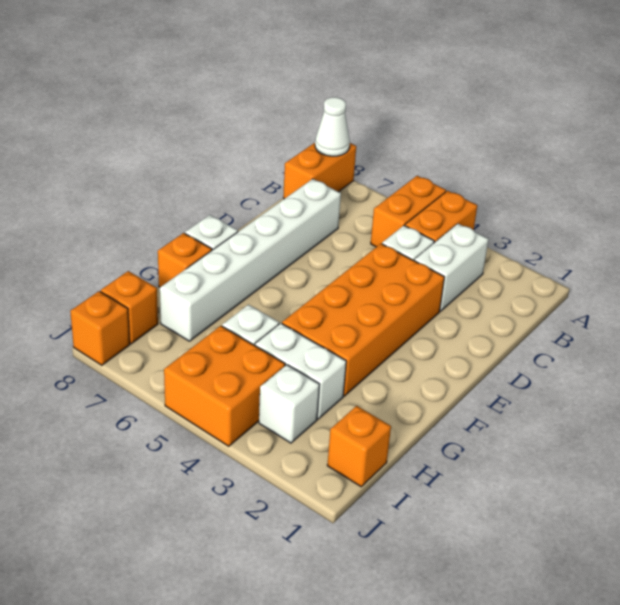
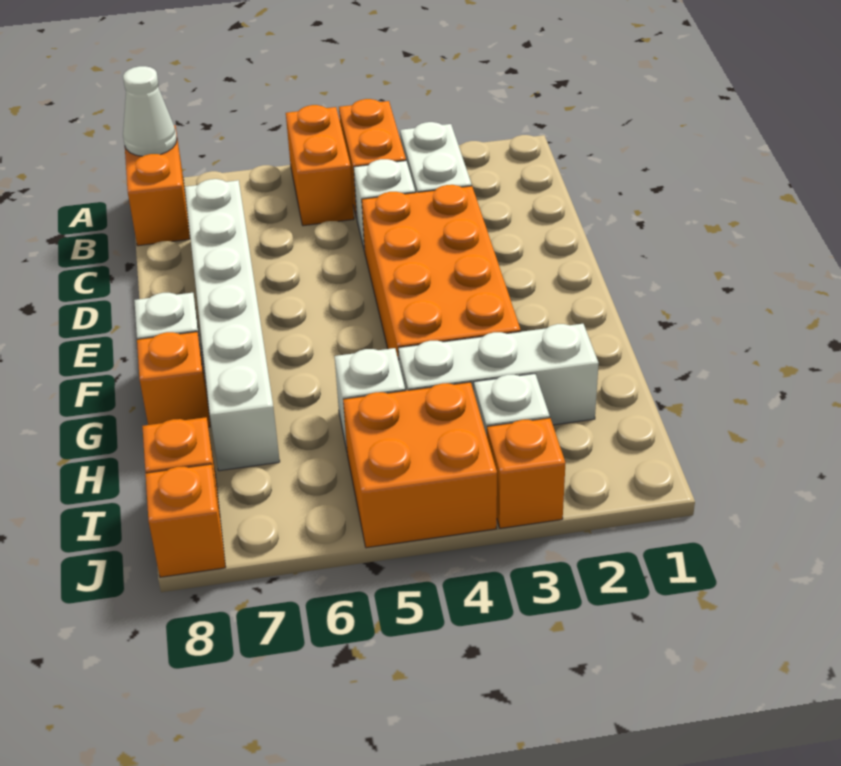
white brick H3:H4 level 1 -> white brick H2:H4 level 1
orange brick I1 level 1 -> orange brick J3 level 1

